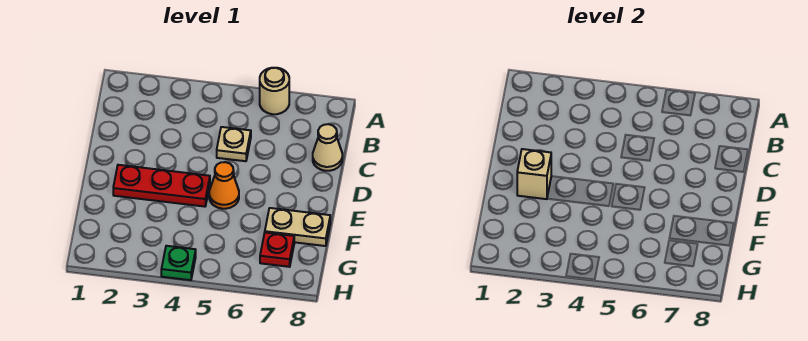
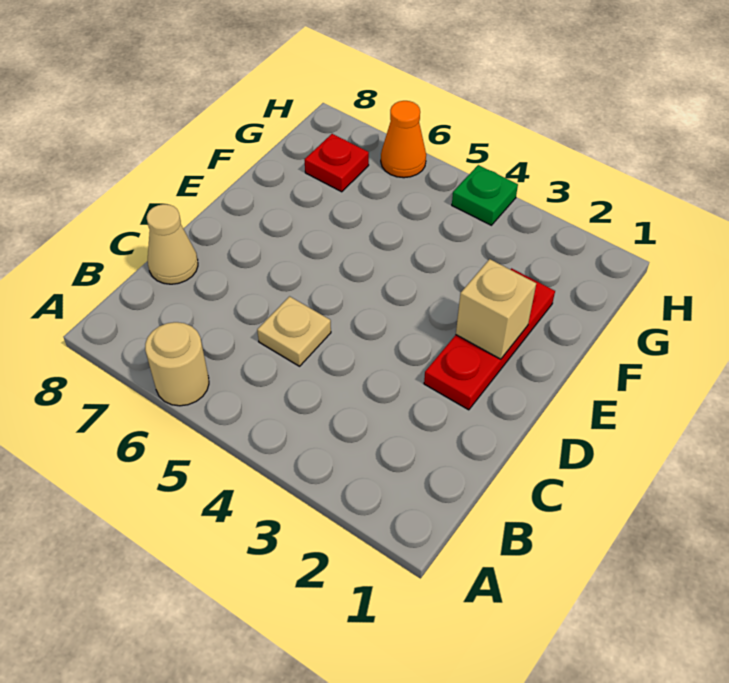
red plate E2:E4 level 1 -> red plate D2:F2 level 1
orange cone E5 level 1 -> orange cone H6 level 1
tan plate F7:F8 level 1 -> none

